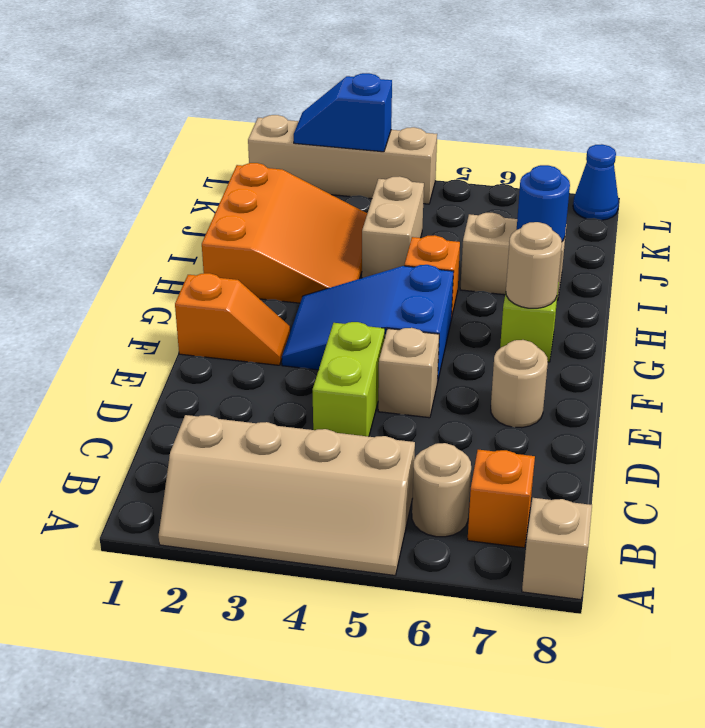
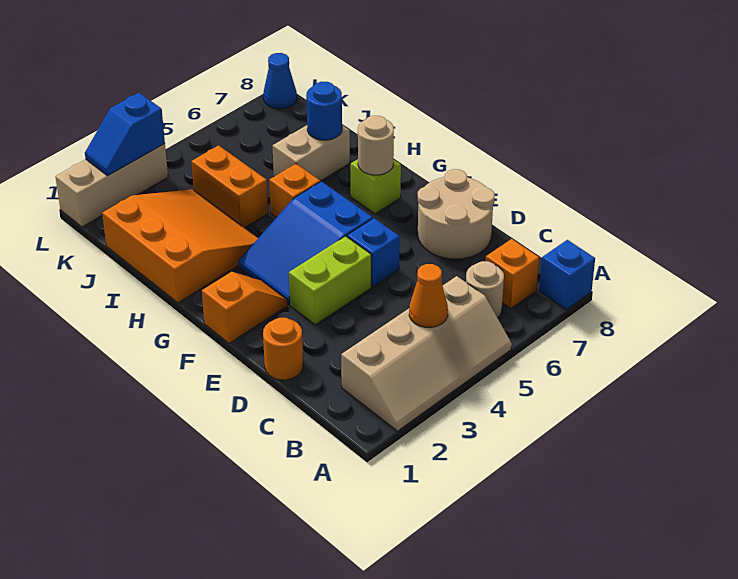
tan brick A8 level 1 -> blue brick A8 level 1
none -> orange cone B4 level 2
none -> orange round brick D1 level 1
lime brick D4:E4 level 1 -> lime brick E3:E4 level 1
tan brick E5 level 1 -> blue brick E5 level 1
tan round brick E7 level 1 -> tan round brick D7:E8 level 1
tan brick I4:J4 level 1 -> orange brick I4:J4 level 1
tan brick L1:L4 level 1 -> tan brick L1:L3 level 1

